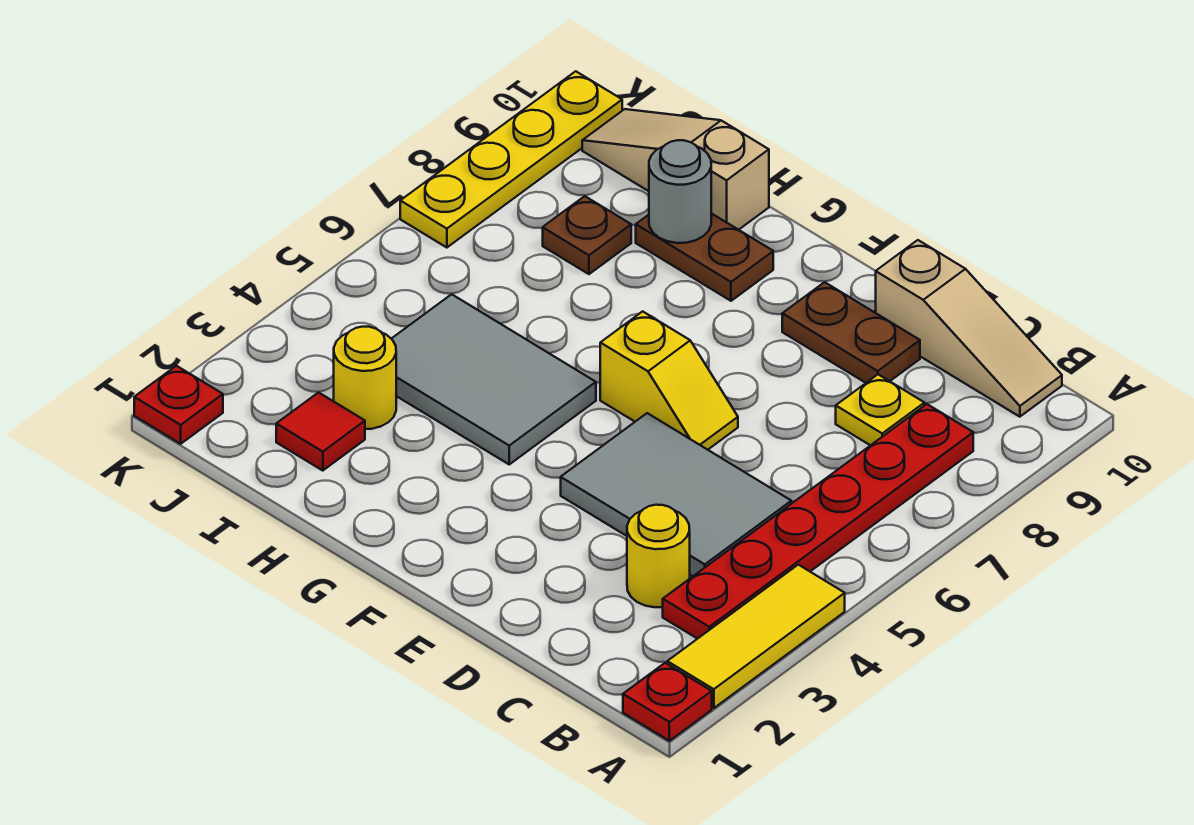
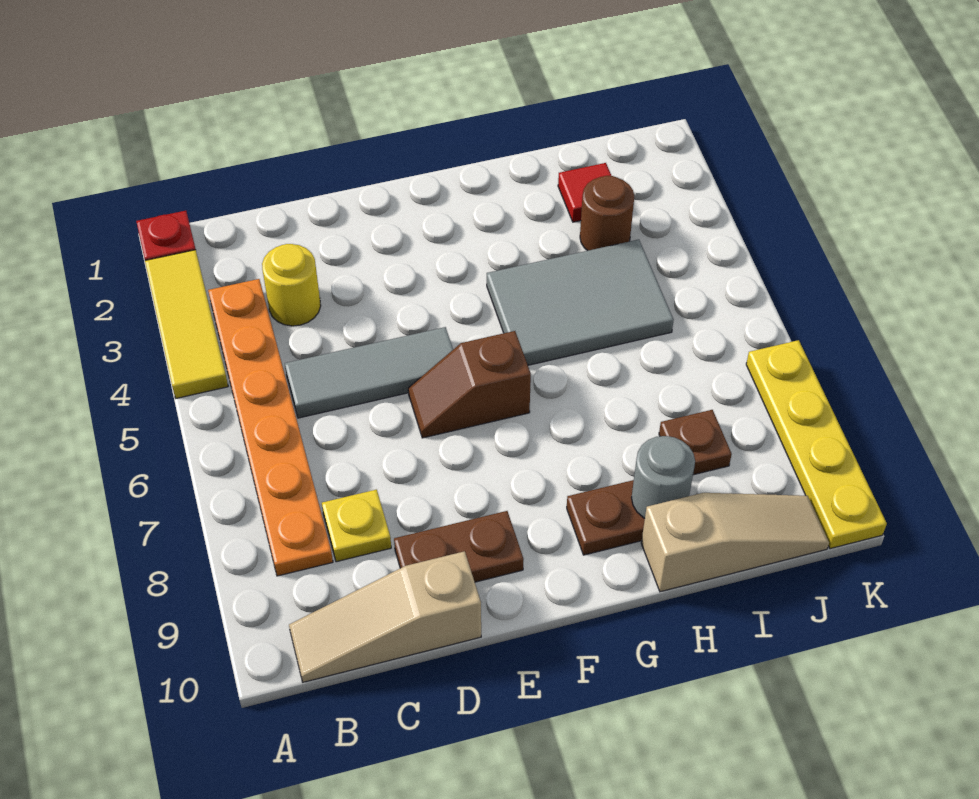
red plate B3:B8 level 1 -> orange plate B3:B8 level 1
grey tile C4:E5 level 1 -> grey tile C5:E5 level 1
yellow slope E6:F6 level 1 top F -> brown slope E6:F6 level 1 top F
yellow round brick I3 level 1 -> brown round brick I3 level 1
red plate K1 level 1 -> none

